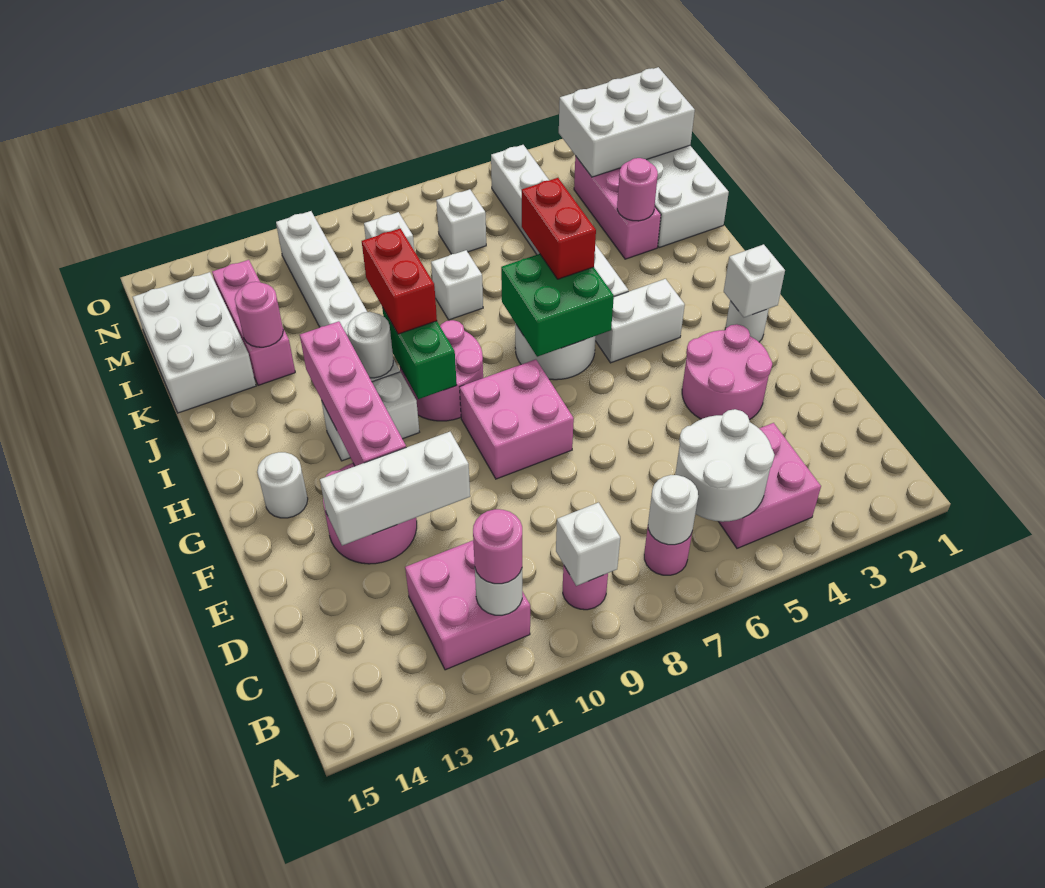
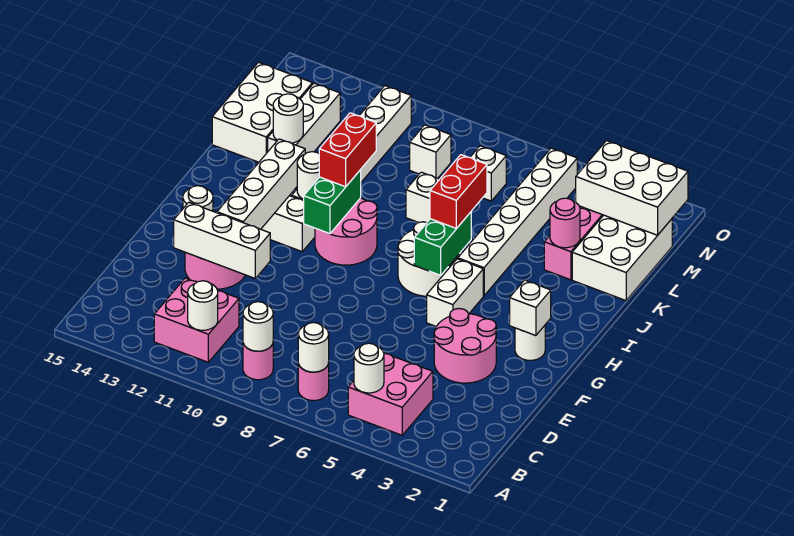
white round brick B5:C6 level 2 -> white round brick B5 level 2
white brick B9 level 2 -> white round brick B9 level 2
pink round brick B11 level 3 -> none
pink brick F8:G9 level 1 -> none
pink brick F12:I12 level 2 -> white brick F12:I12 level 2
white brick H4:H5 level 1 -> white brick G5:H5 level 1
green brick H6:I7 level 2 -> green brick H6:I6 level 2
pink brick K13:M13 level 1 -> white brick K13:M13 level 1
pink round brick K13 level 2 -> white round brick K13 level 2

